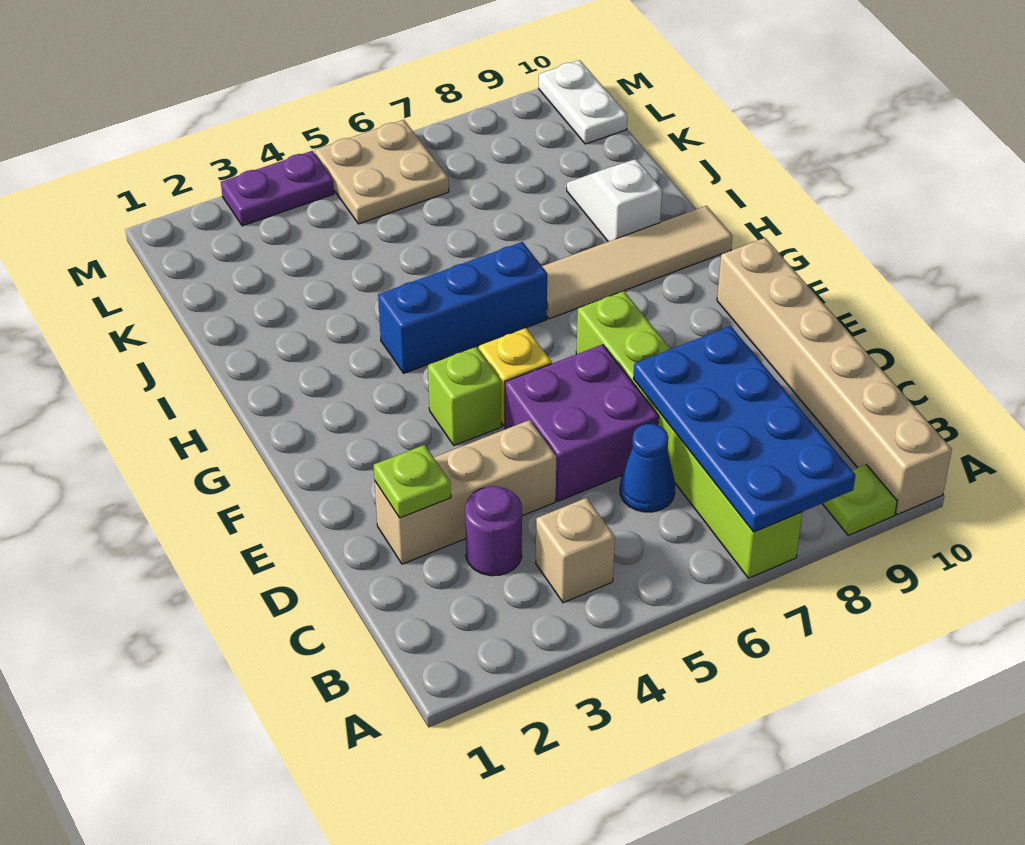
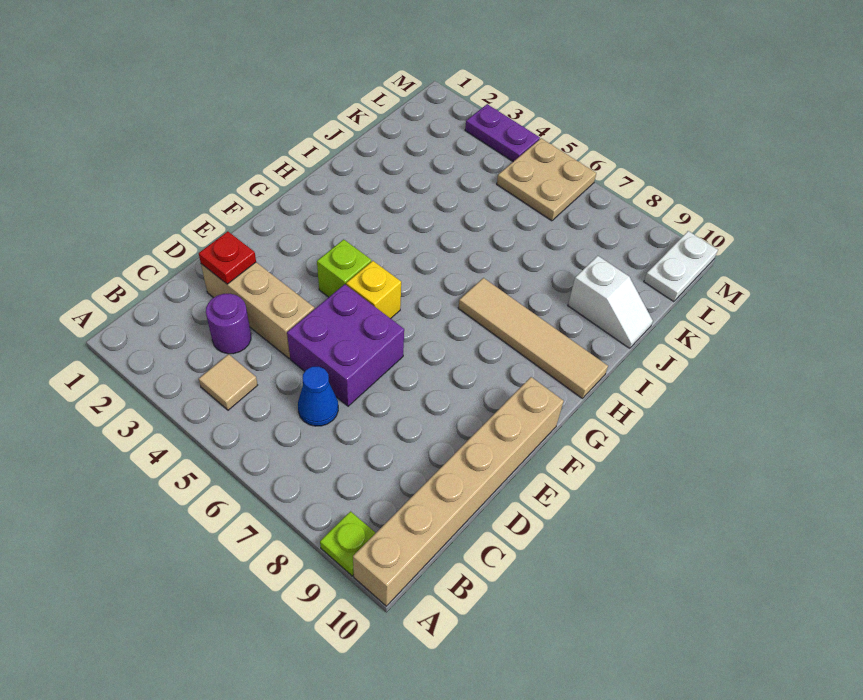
lime brick A7:F7 level 1 -> none
blue plate A7:D8 level 2 -> none
tan brick B4 level 1 -> tan tile B4 level 1
lime plate D2 level 2 -> red plate D2 level 2
blue brick H4:H6 level 1 -> none
white slope I9:J9 level 1 top I -> white slope J9:J10 level 1 top 9

